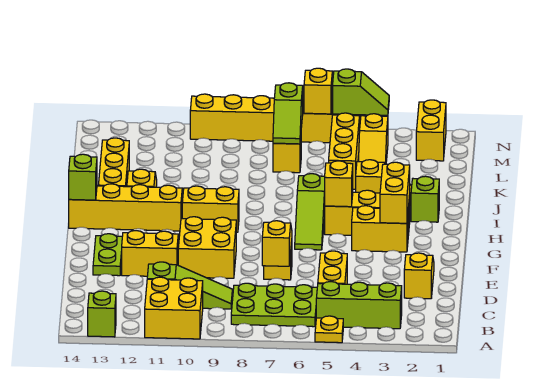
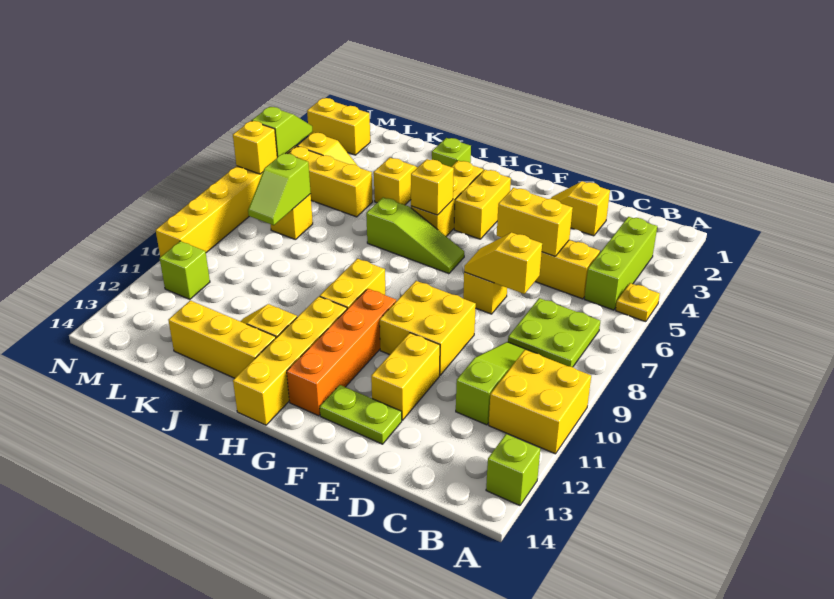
lime plate B6:C8 level 1 -> lime plate B7:C8 level 1
yellow brick G3:H3 level 2 -> yellow brick D5:E5 level 2
none -> orange brick G10:G13 level 1
lime brick H14 level 2 -> lime brick M11 level 1
lime slope L7:M7 level 2 top M -> lime slope L7:L8 level 2 top 7

